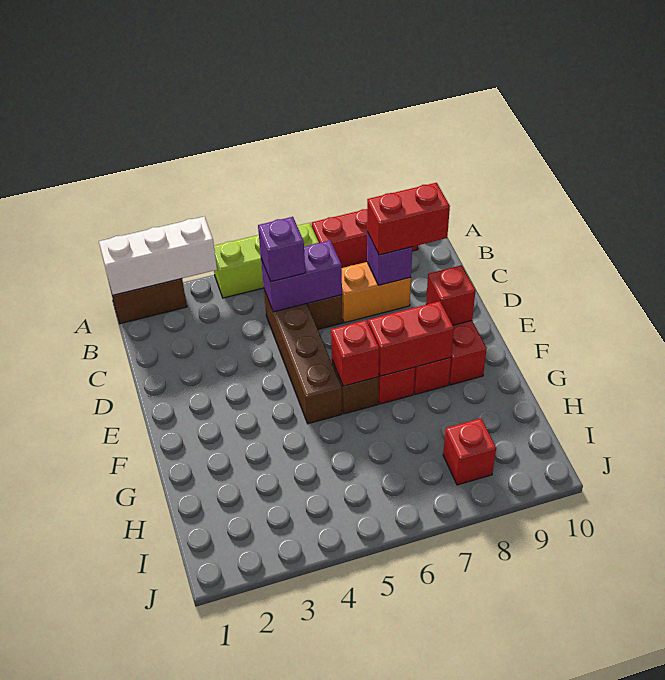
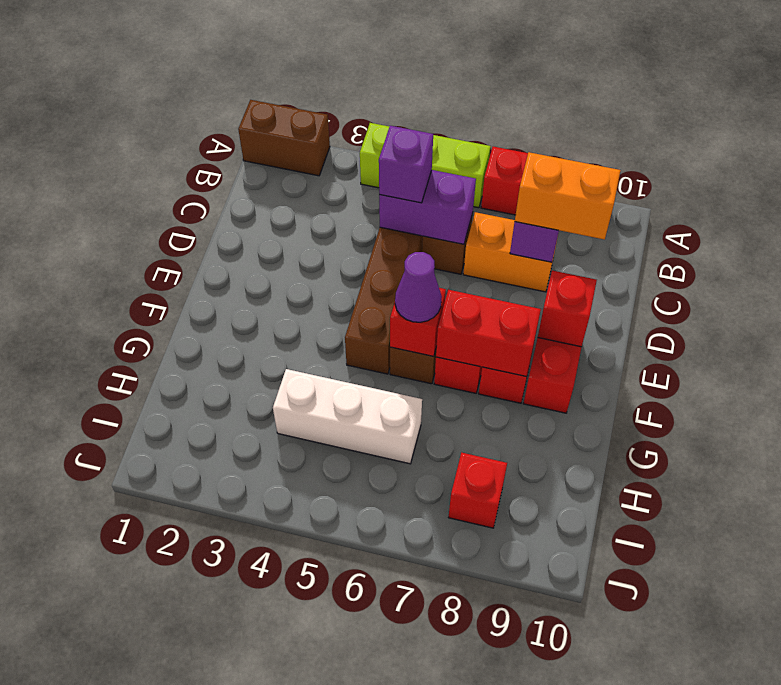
white brick A1:A3 level 2 -> white brick H4:H6 level 1
red brick C8:C9 level 3 -> orange brick C8:C9 level 3
none -> purple cone F6 level 3

